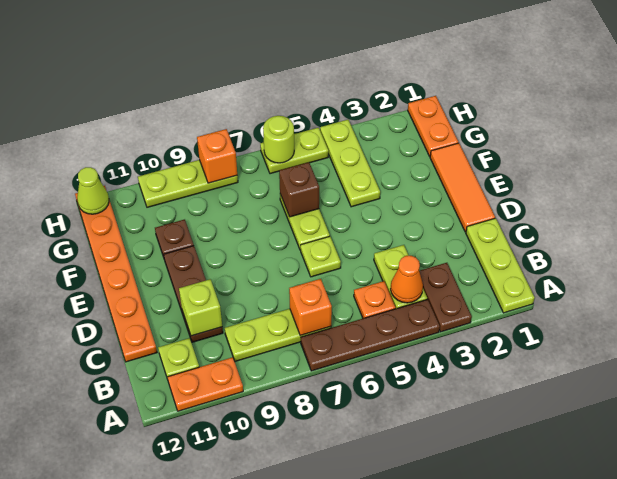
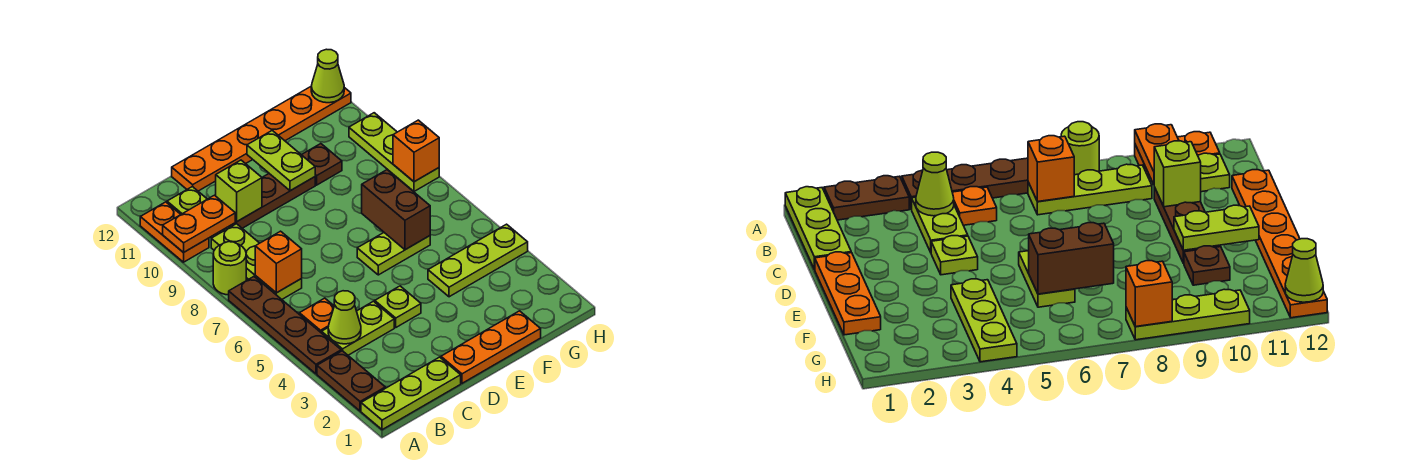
brown plate A3:B3 level 1 -> brown plate A2:A3 level 1
orange cone B4 level 2 -> lime cone B4 level 2
orange tile D1:F1 level 1 -> orange plate D1:F1 level 1
lime plate D6 level 1 -> lime plate D4 level 1
brown brick F6 level 2 -> brown brick F6:F7 level 2
orange plate G1:H1 level 1 -> orange plate A10:B10 level 2
lime plate H5:H6 level 1 -> lime plate E10:E11 level 2
lime round brick H6 level 2 -> lime round brick A8 level 1

